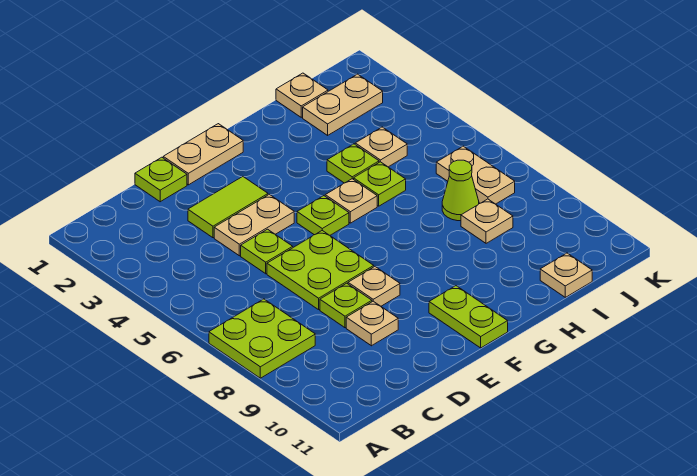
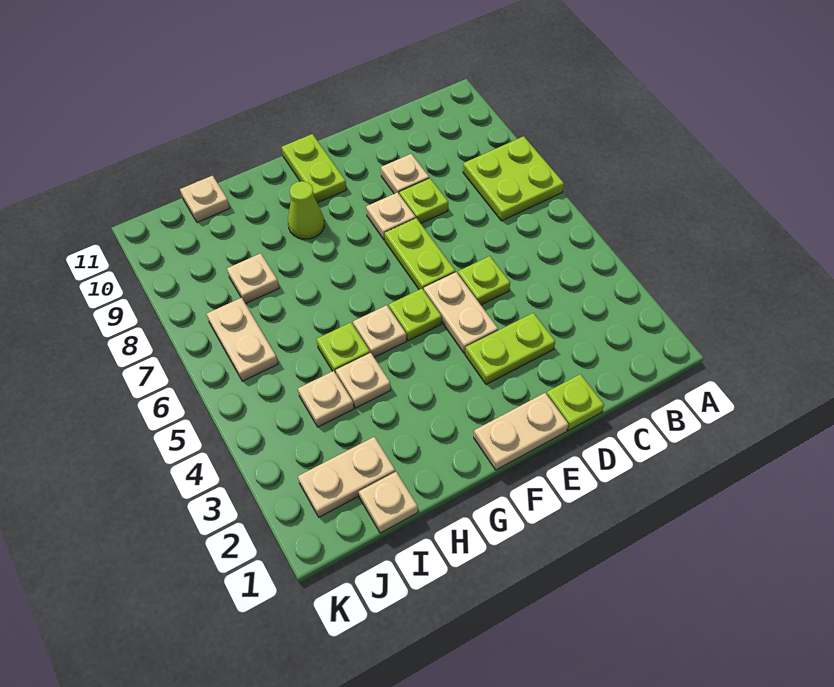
lime tile D3:E3 level 1 -> lime plate D3:E3 level 1
tan plate D4:E4 level 1 -> tan plate E4:E5 level 1
lime plate D6:E7 level 1 -> lime plate E6:E7 level 1
lime plate H4 level 1 -> tan plate H4 level 1
lime cone I7 level 1 -> lime cone G9 level 1

